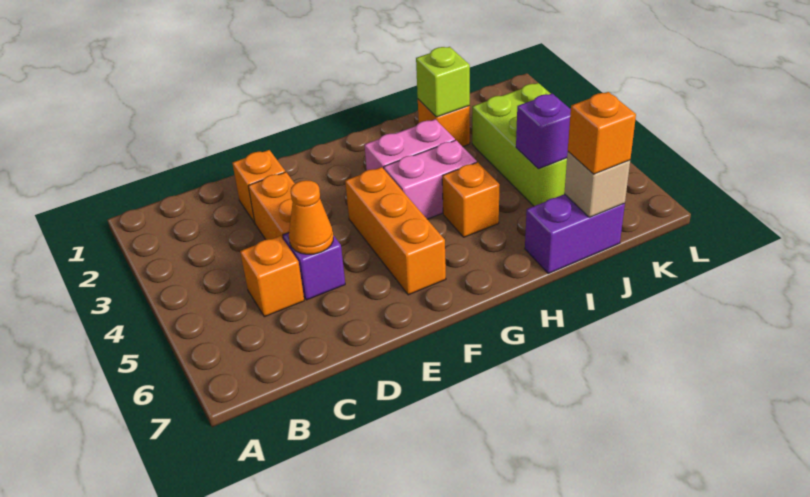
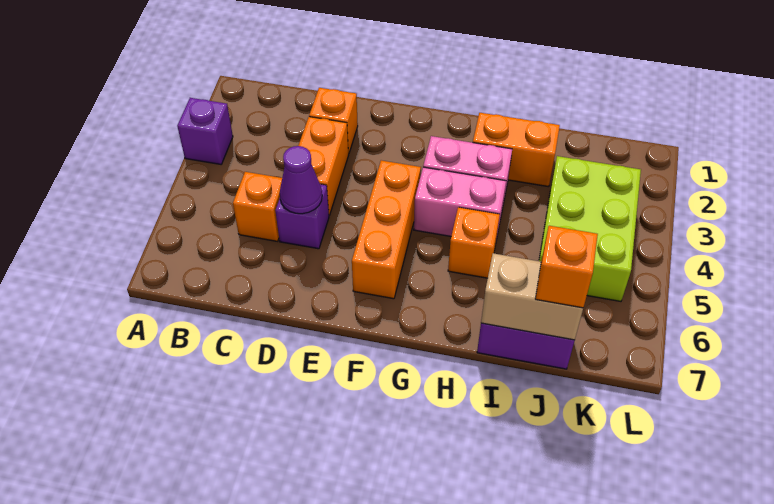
orange cone D5 level 2 -> purple cone D5 level 2
orange brick I2 level 1 -> orange brick H2:I2 level 1
lime brick I2 level 2 -> none
purple brick J5 level 2 -> purple brick A3 level 1
tan brick J7 level 2 -> tan brick I7:J7 level 2

